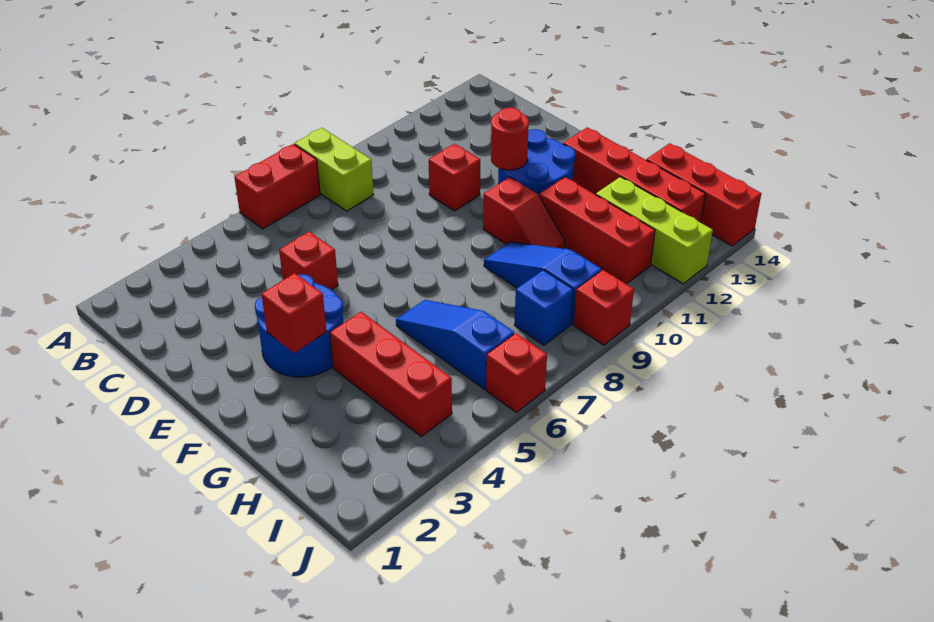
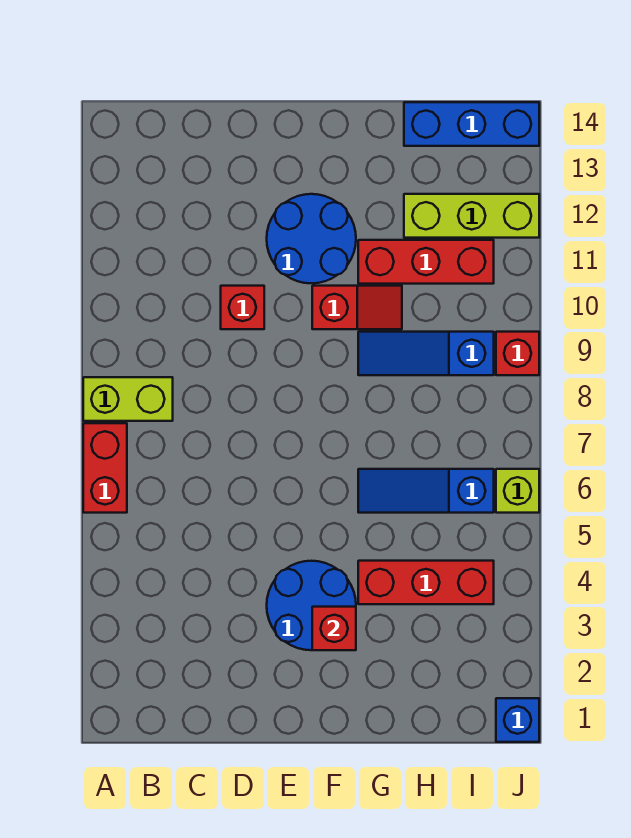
red brick D5 level 1 -> none
red round brick E11 level 2 -> none
red brick F13:I13 level 1 -> none
red brick H14:J14 level 1 -> blue brick H14:J14 level 1
blue brick I8 level 1 -> blue brick J1 level 1
red brick J6 level 1 -> lime brick J6 level 1

